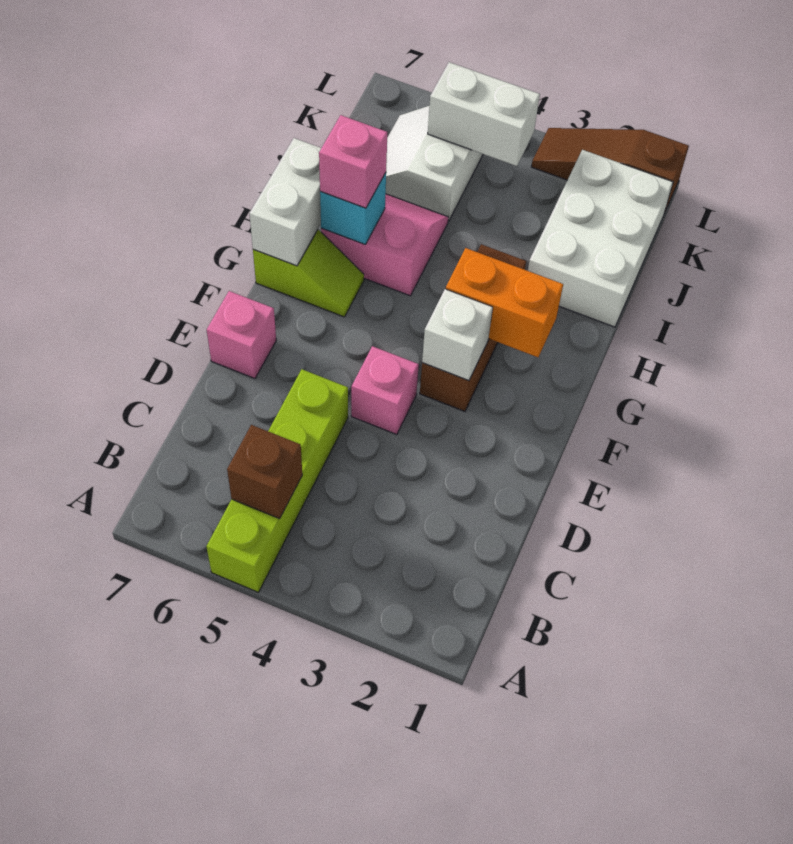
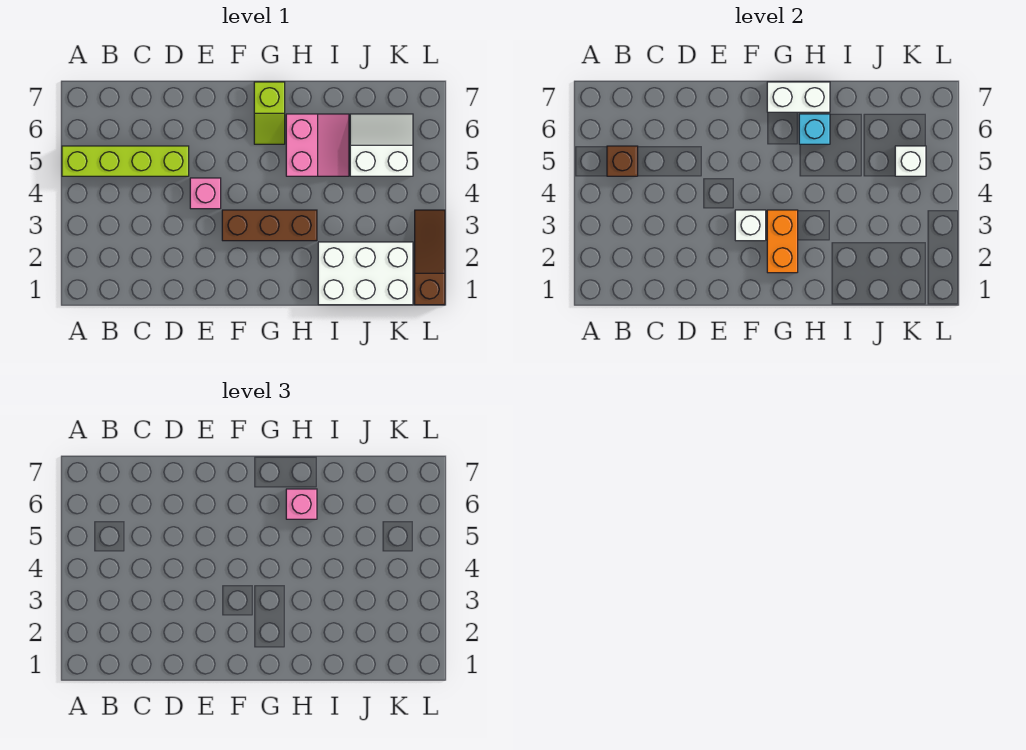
pink brick E7 level 1 -> none
white brick K4:K5 level 2 -> white brick K5 level 2

